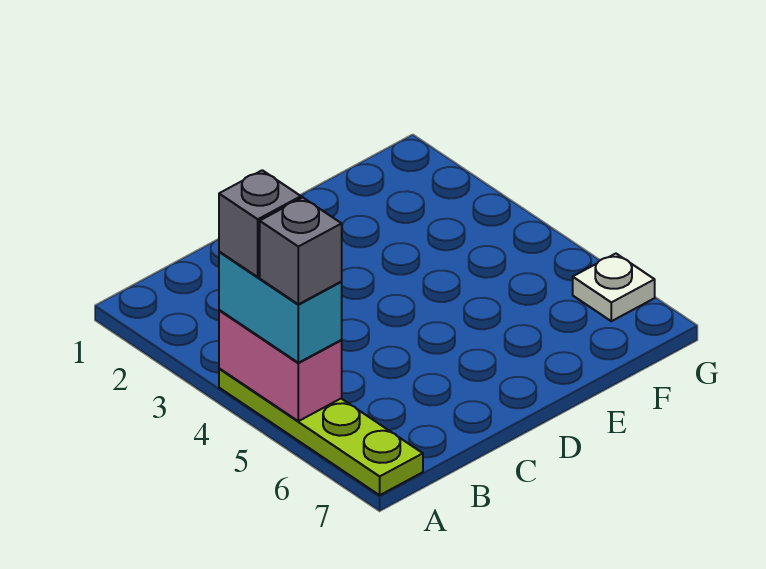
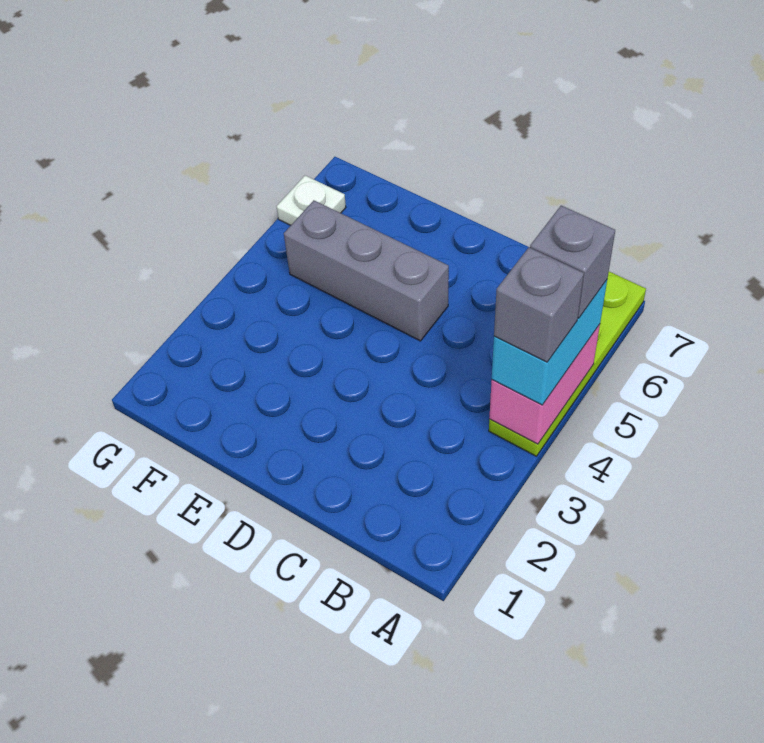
none -> grey brick D5:F5 level 1

